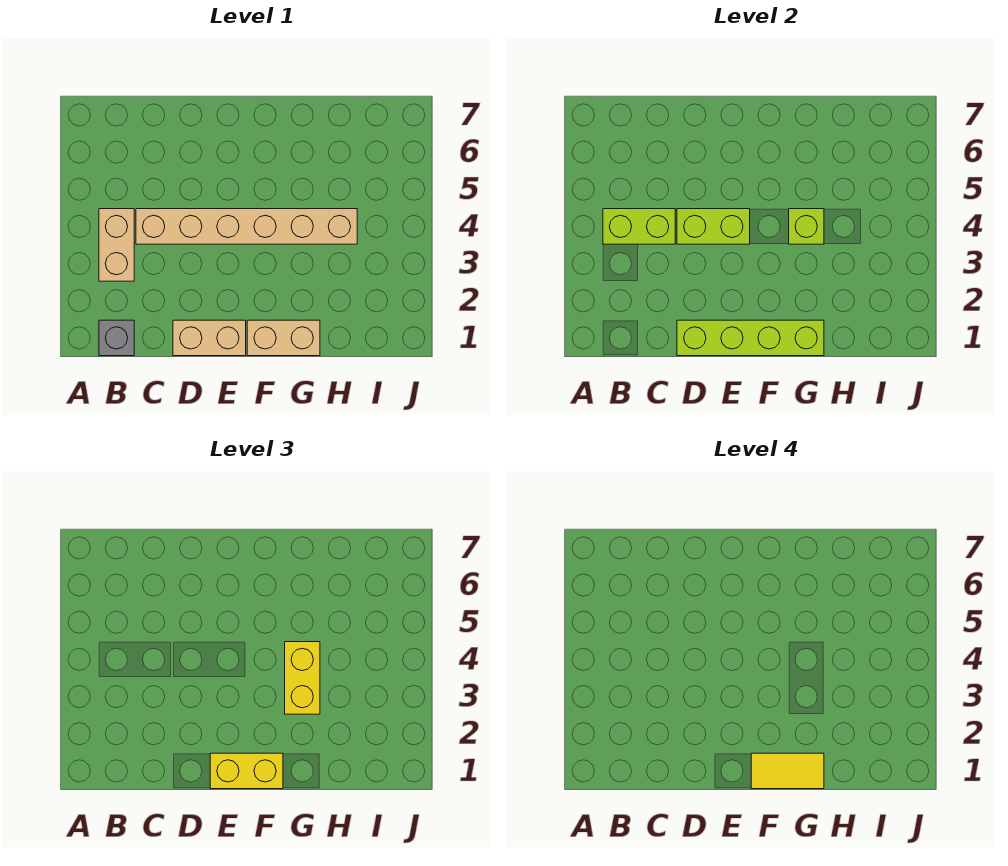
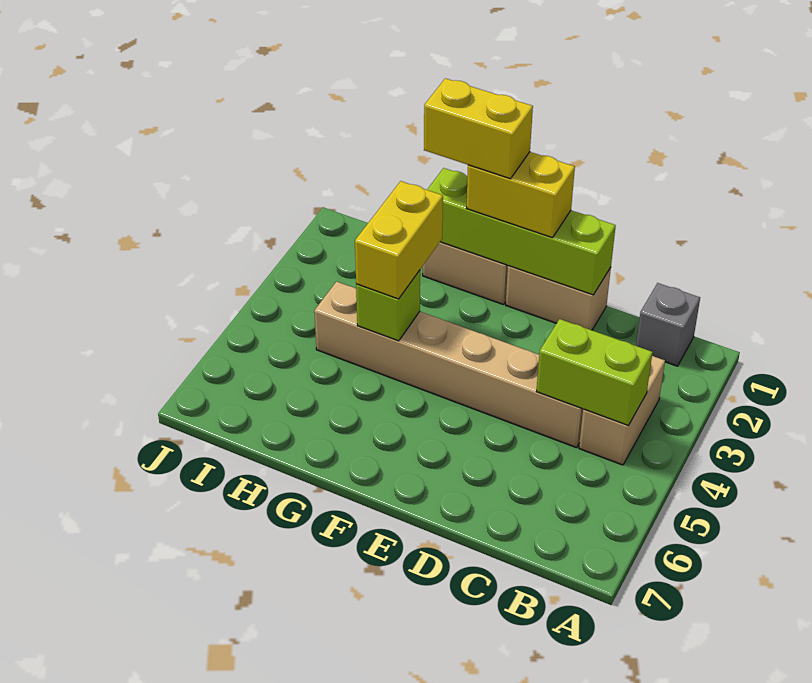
lime brick D4:E4 level 2 -> none
yellow tile F1:G1 level 4 -> yellow brick F1:G1 level 4

